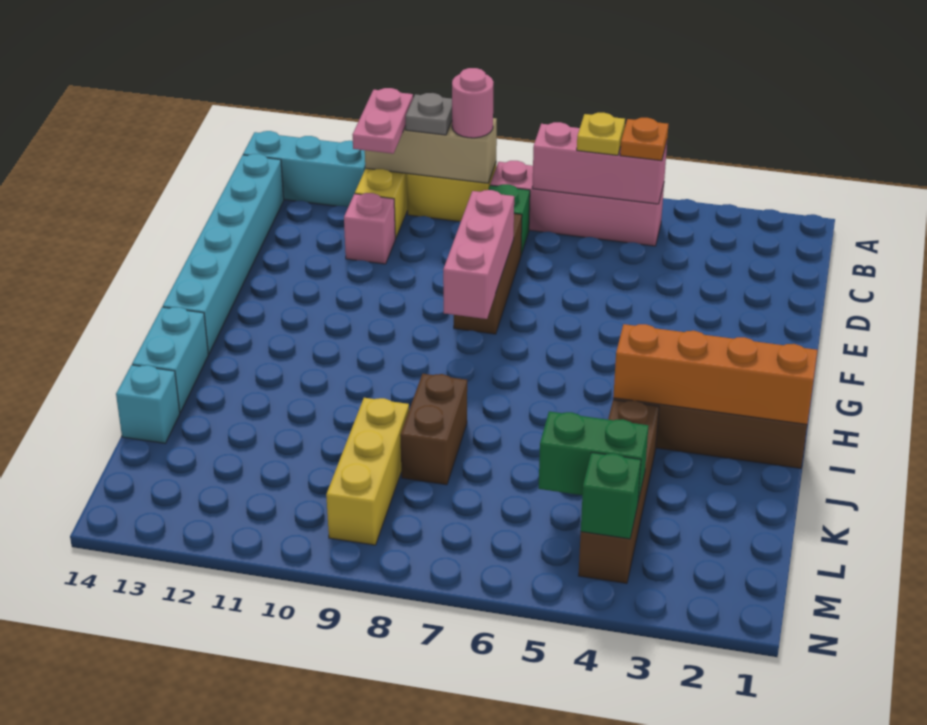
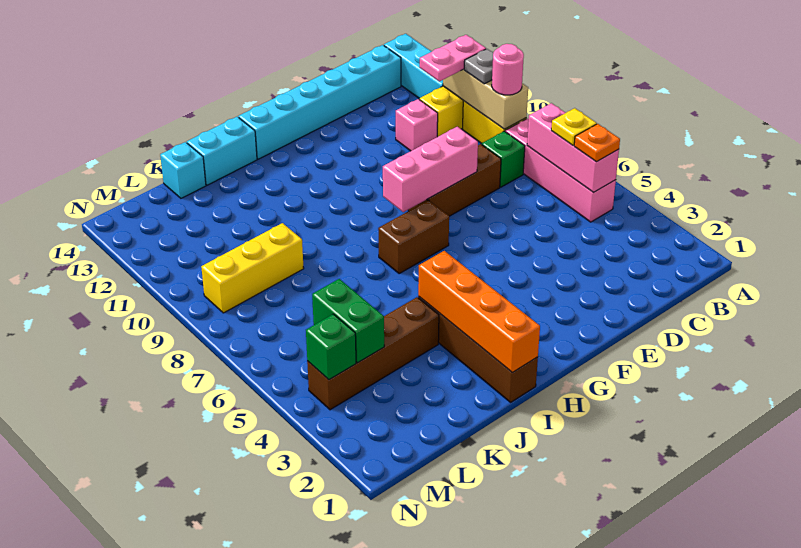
brown brick J8:K8 level 1 -> brown brick G7:H7 level 1

